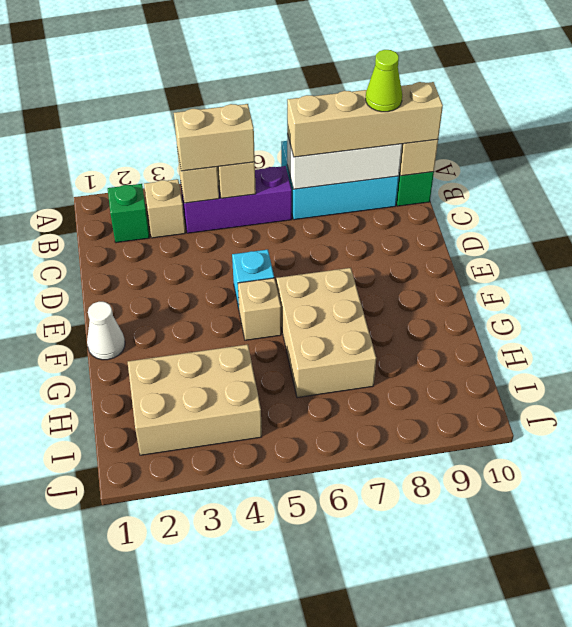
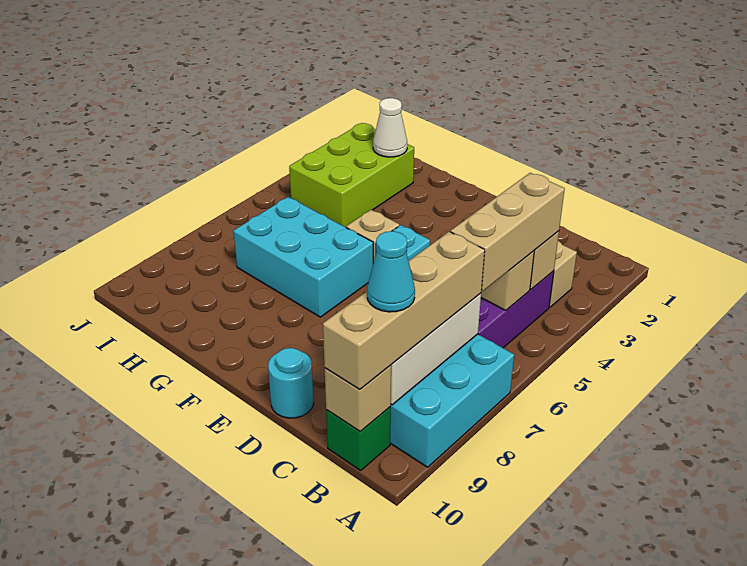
green brick B2 level 1 -> none
tan brick B4:B5 level 3 -> tan brick B4:B6 level 3
lime cone B9 level 4 -> cyan cone B9 level 4
none -> cyan round brick D10 level 1
white cone F1 level 1 -> white cone H2 level 2
tan brick F6:H7 level 1 -> cyan brick F6:H7 level 1
tan brick H2:I4 level 1 -> lime brick H2:I4 level 1

